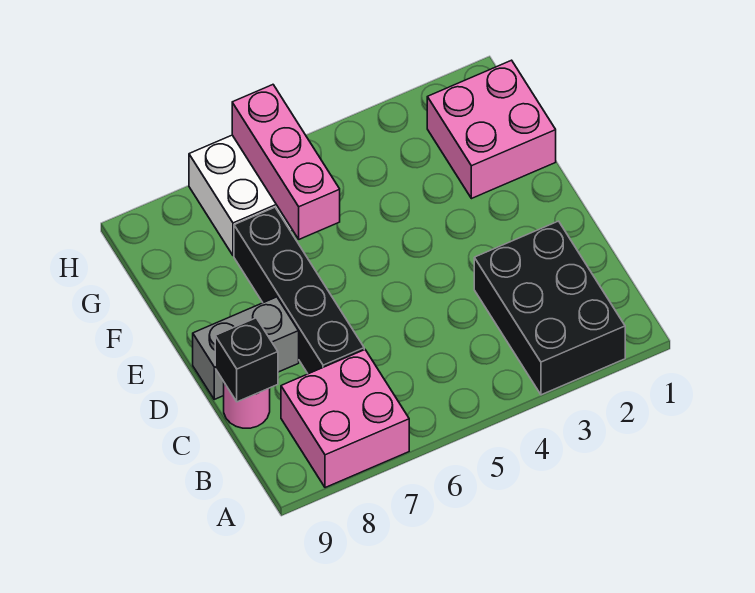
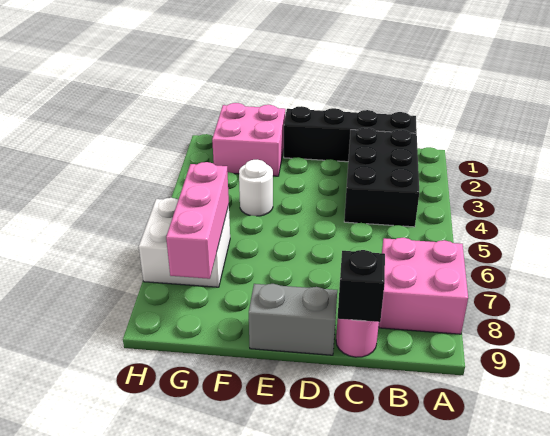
black brick A2:C3 level 1 -> black brick B2:C4 level 1
black brick C7:F7 level 1 -> black brick B1:E1 level 1
grey brick D8:D9 level 1 -> grey brick D9:E9 level 1
none -> white round brick F4 level 1
pink brick F6:H6 level 2 -> pink brick G6:G8 level 2

